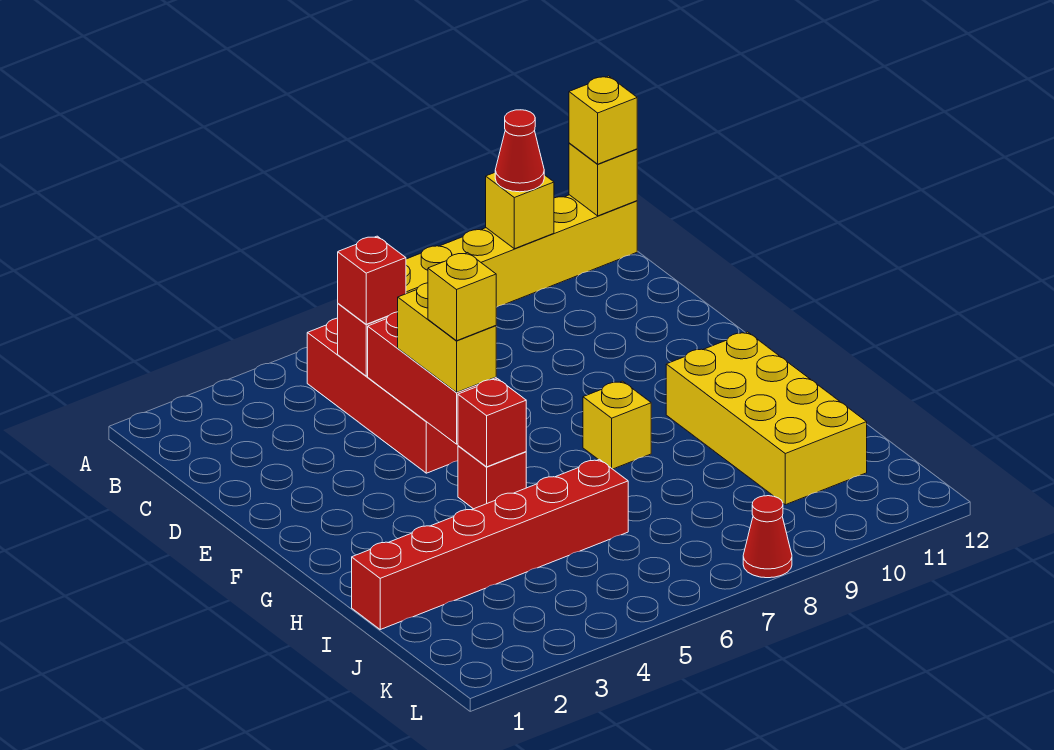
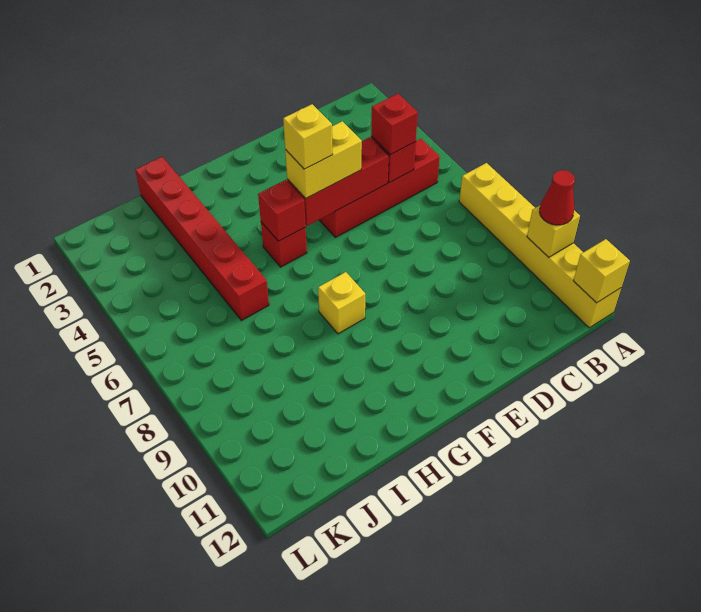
yellow brick A12 level 3 -> none
yellow brick G10:J11 level 1 -> none
red cone L8 level 1 -> none

